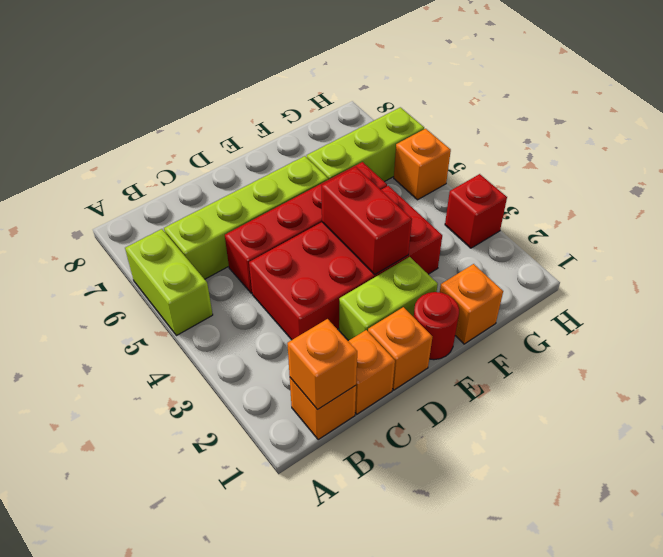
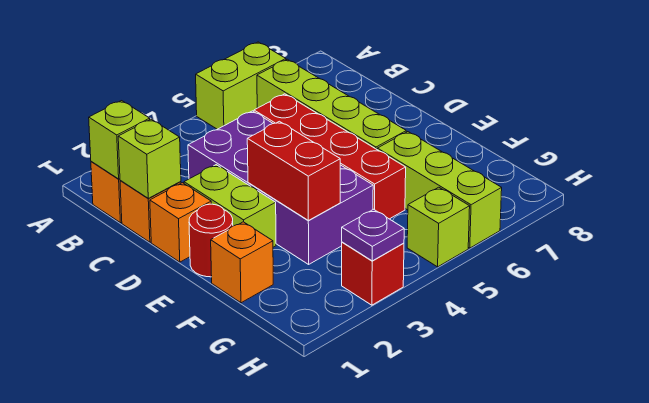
orange brick B1 level 2 -> lime brick B1 level 2
none -> lime brick C1 level 2
red brick C3:F4 level 1 -> purple brick C3:F4 level 1
red brick E3:E4 level 2 -> red brick E3:F3 level 2
none -> purple plate H3 level 2
orange brick H5 level 1 -> lime brick H5 level 1

